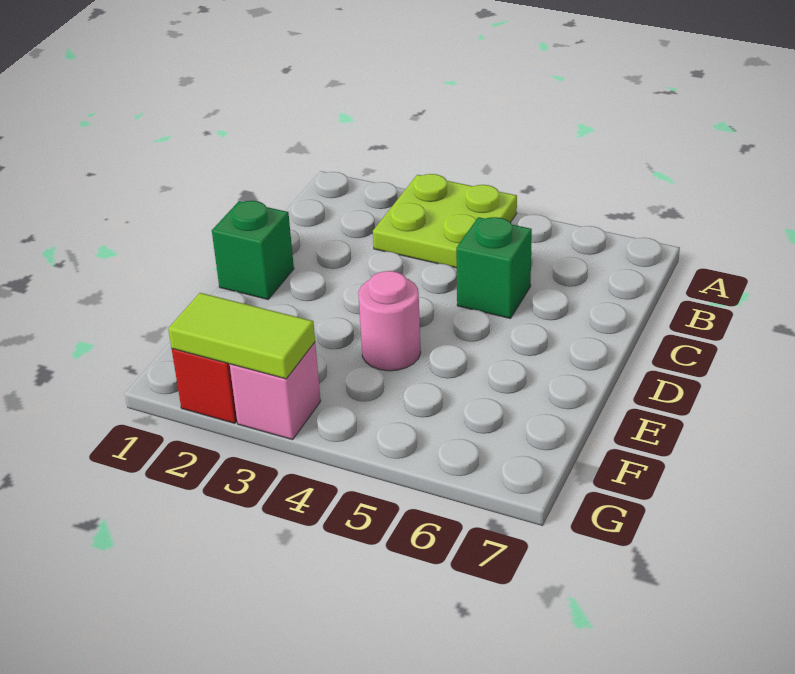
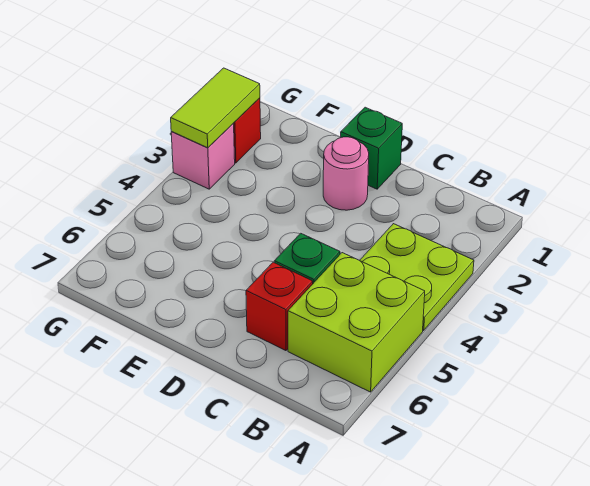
none -> lime brick A5:B6 level 1
none -> red brick C6 level 1
pink round brick E4 level 1 -> pink round brick D2 level 1

